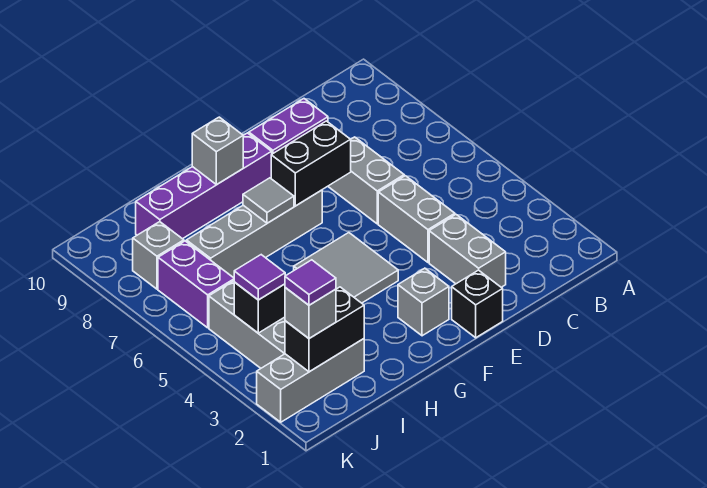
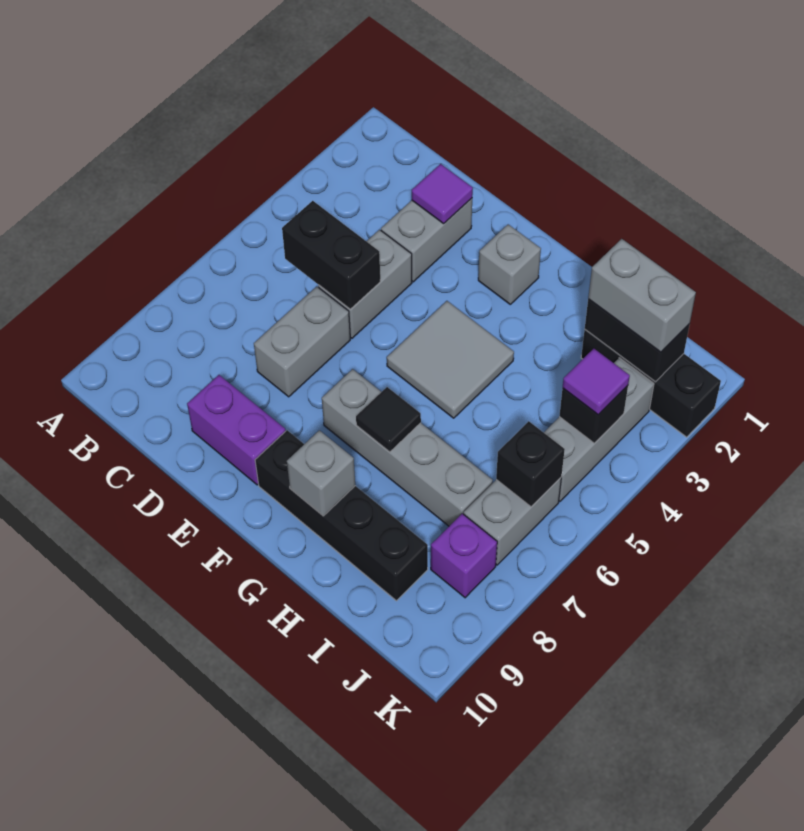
black brick E1 level 1 -> black brick J6 level 2
black brick E7:F7 level 2 -> black brick C5:D5 level 2
purple brick F9:I9 level 1 -> black brick F9:I9 level 1
grey tile G7 level 2 -> black tile G7 level 2
grey brick I2:K2 level 1 -> black brick I2:K2 level 1
grey brick J2 level 3 -> grey brick I2:J2 level 3
purple tile J2 level 4 -> purple tile D2 level 2
purple brick J6:J7 level 1 -> grey brick J6:J7 level 1
grey brick J8 level 1 -> purple brick J8 level 1

